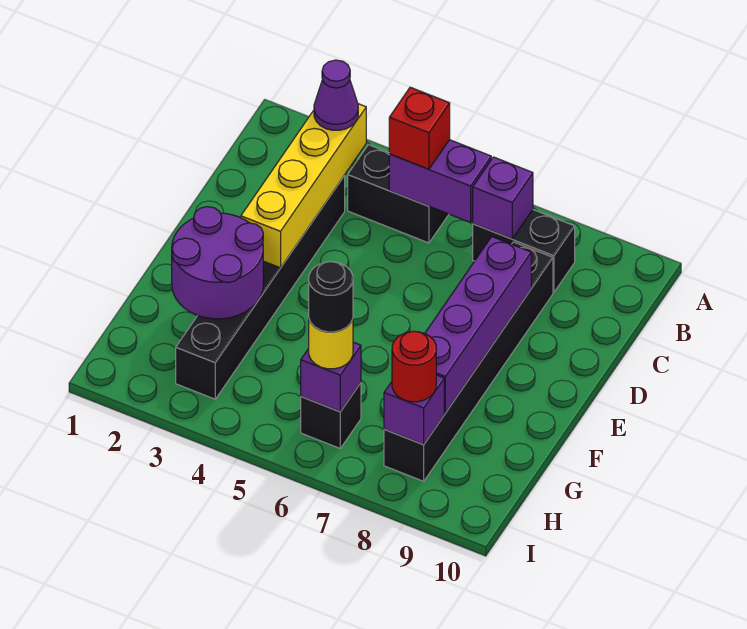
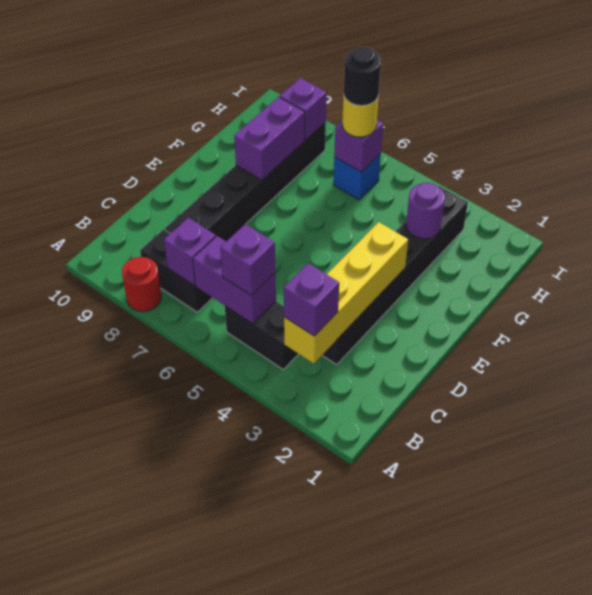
purple cone B3 level 3 -> purple brick B3 level 3
red brick B5 level 3 -> purple brick B5 level 3
purple brick D8:G8 level 2 -> purple brick F8:G8 level 2
purple round brick F2:G3 level 2 -> purple round brick G3 level 2
black brick H6 level 1 -> blue brick H6 level 1
red round brick H8 level 3 -> red round brick A8 level 1

